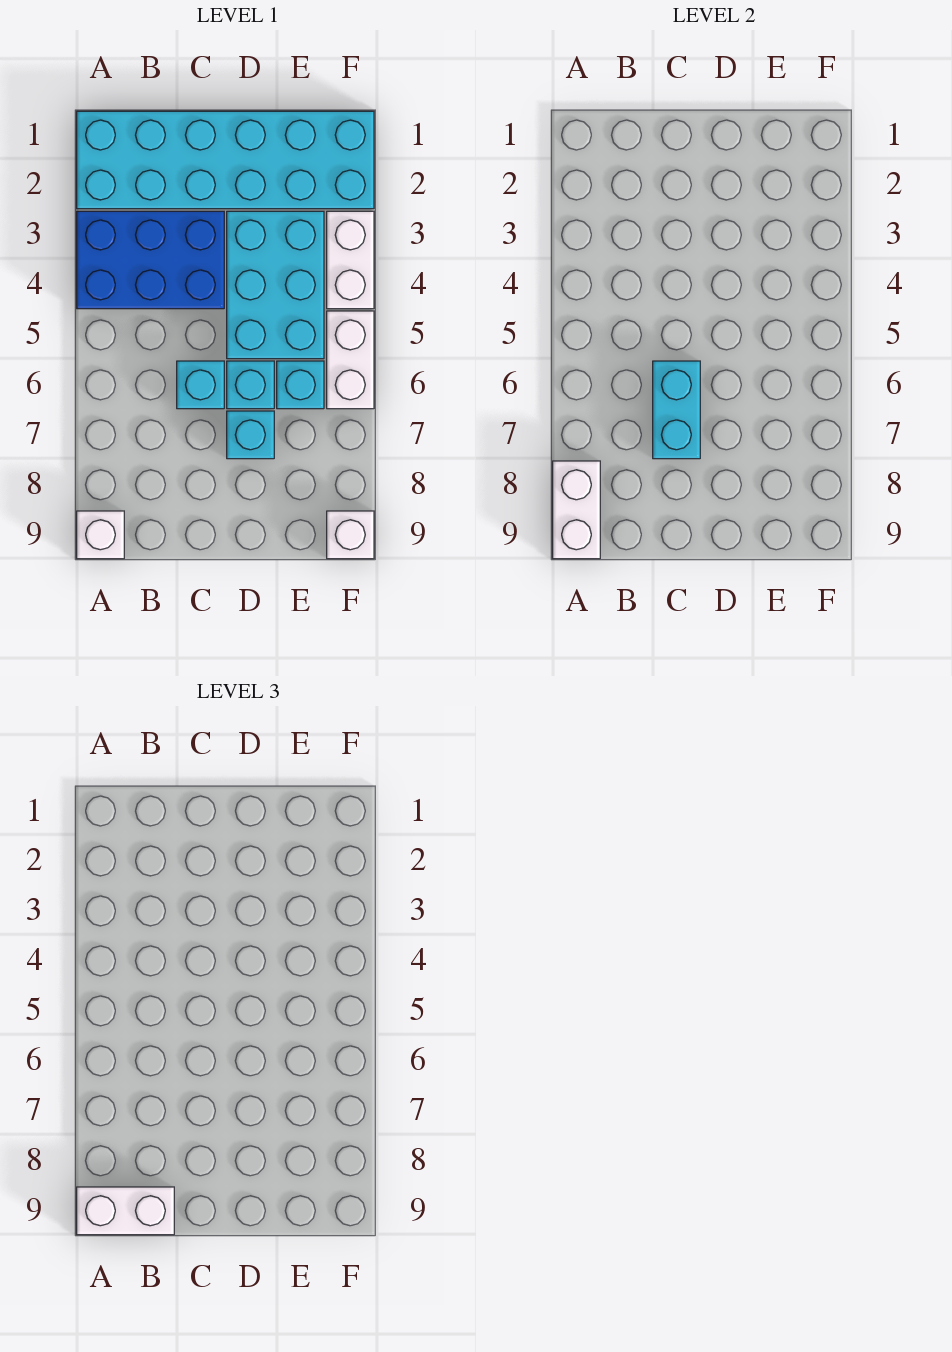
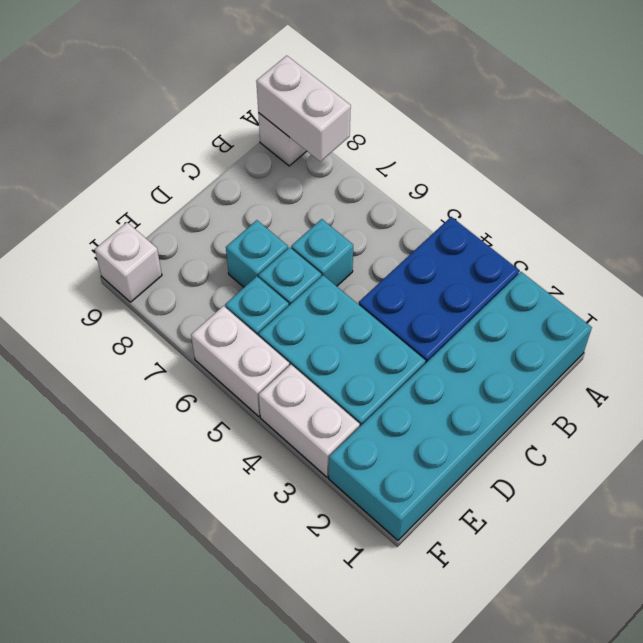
white brick A9:B9 level 3 -> none
cyan brick C6:C7 level 2 -> none

